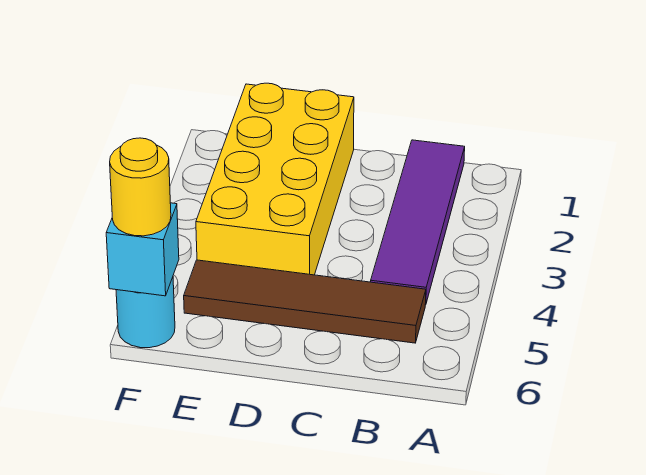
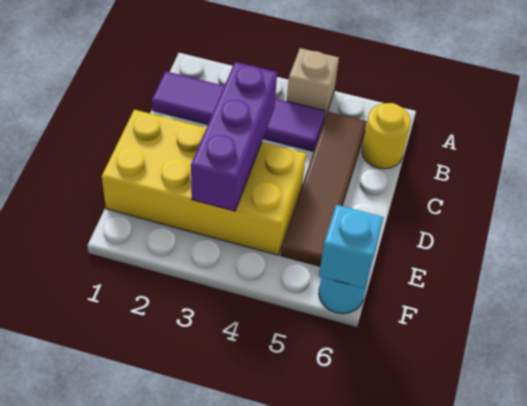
none -> tan brick A4 level 1
none -> purple brick C3:E3 level 2
yellow round brick F6 level 3 -> yellow round brick B6 level 1

